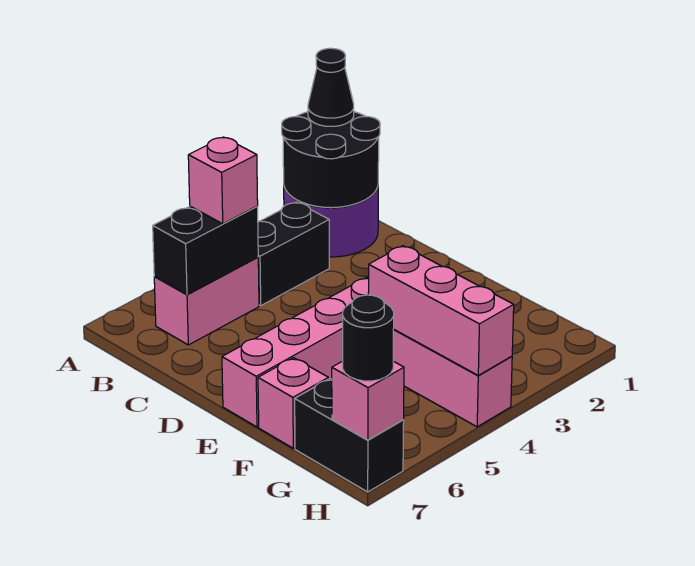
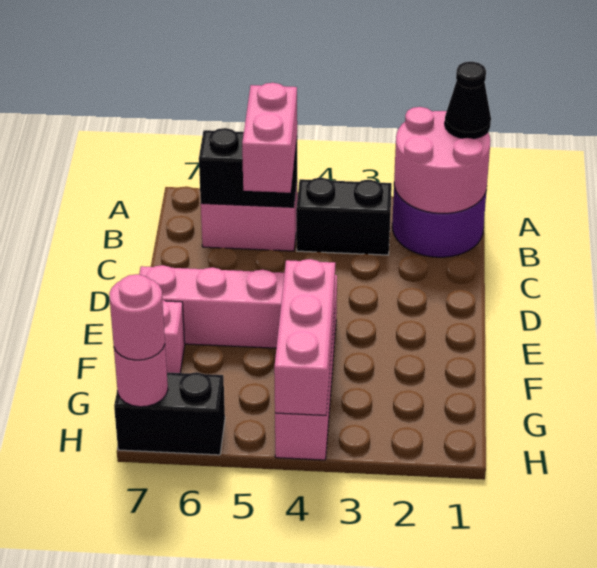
black round brick A1:B2 level 2 -> pink round brick A1:B2 level 2
pink brick B5 level 3 -> pink brick B5:C5 level 3
black brick G7:H7 level 1 -> black brick H6:H7 level 1
pink brick H7 level 2 -> pink round brick H7 level 2
black round brick H7 level 3 -> pink round brick H7 level 3

